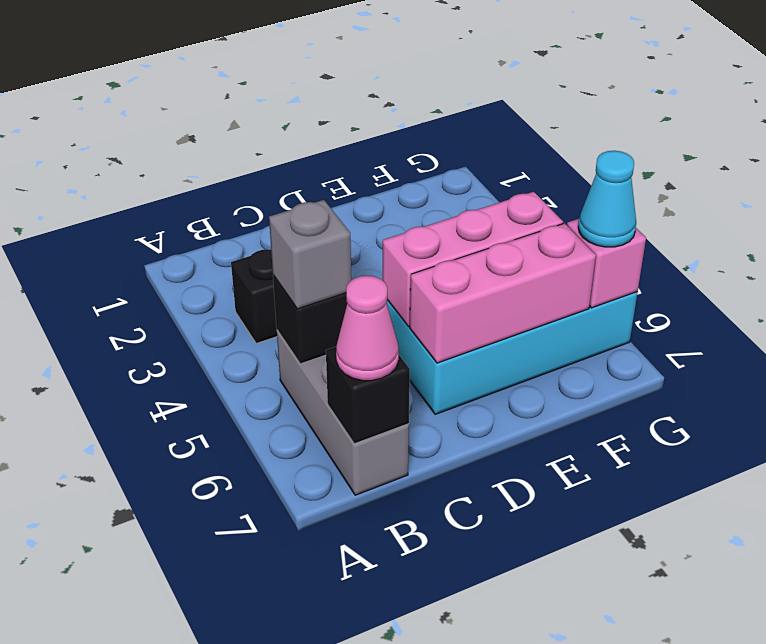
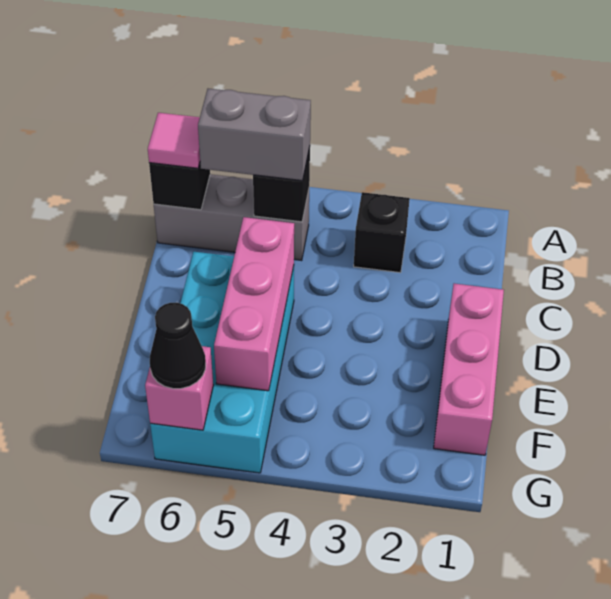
grey brick B5 level 3 -> grey brick B5:B6 level 3
pink cone B7 level 3 -> pink tile B7 level 3
pink brick D6:F6 level 2 -> pink brick D1:F1 level 1
cyan cone G6 level 3 -> black cone G6 level 3

